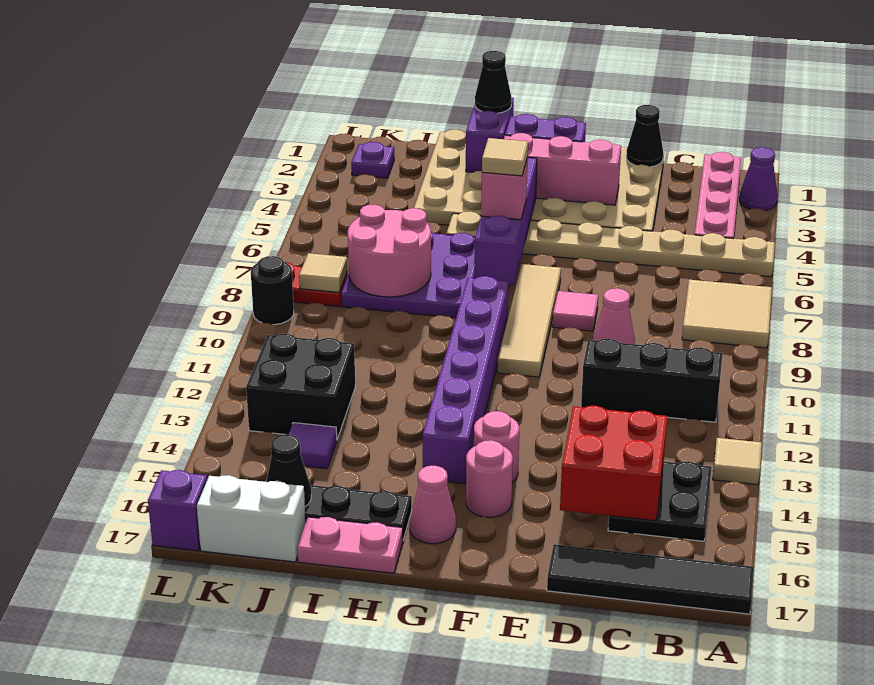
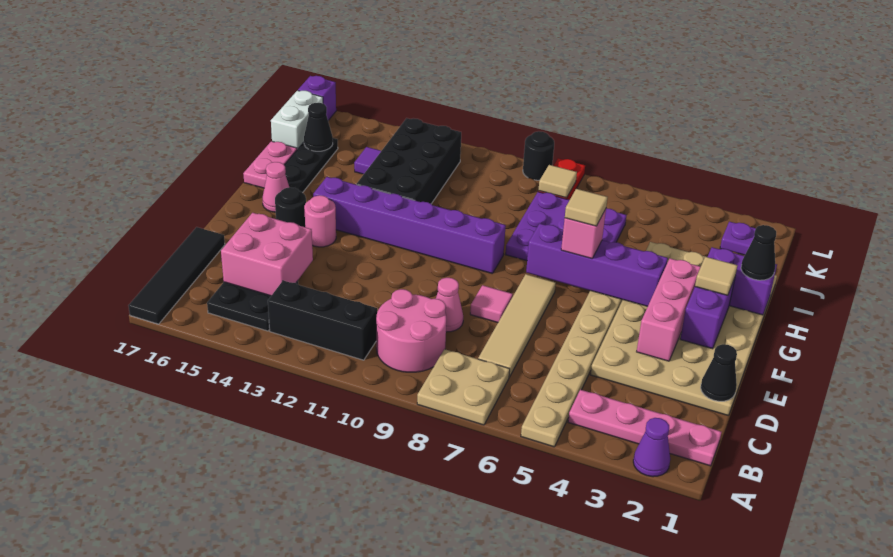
tan tile A7:B8 level 1 -> tan plate A7:B8 level 1
tan tile A13 level 1 -> tan tile G2 level 3
black brick B11:D11 level 1 -> black brick B11:B13 level 1
red brick C14:D15 level 2 -> pink brick C14:D15 level 2
tan tile F7:F10 level 1 -> tan tile C7:F7 level 1
pink round brick F15 level 1 -> black round brick F15 level 1
pink round brick I7:J8 level 2 -> pink round brick B9:C10 level 1
black brick J12:K13 level 1 -> black brick H12:K13 level 1

